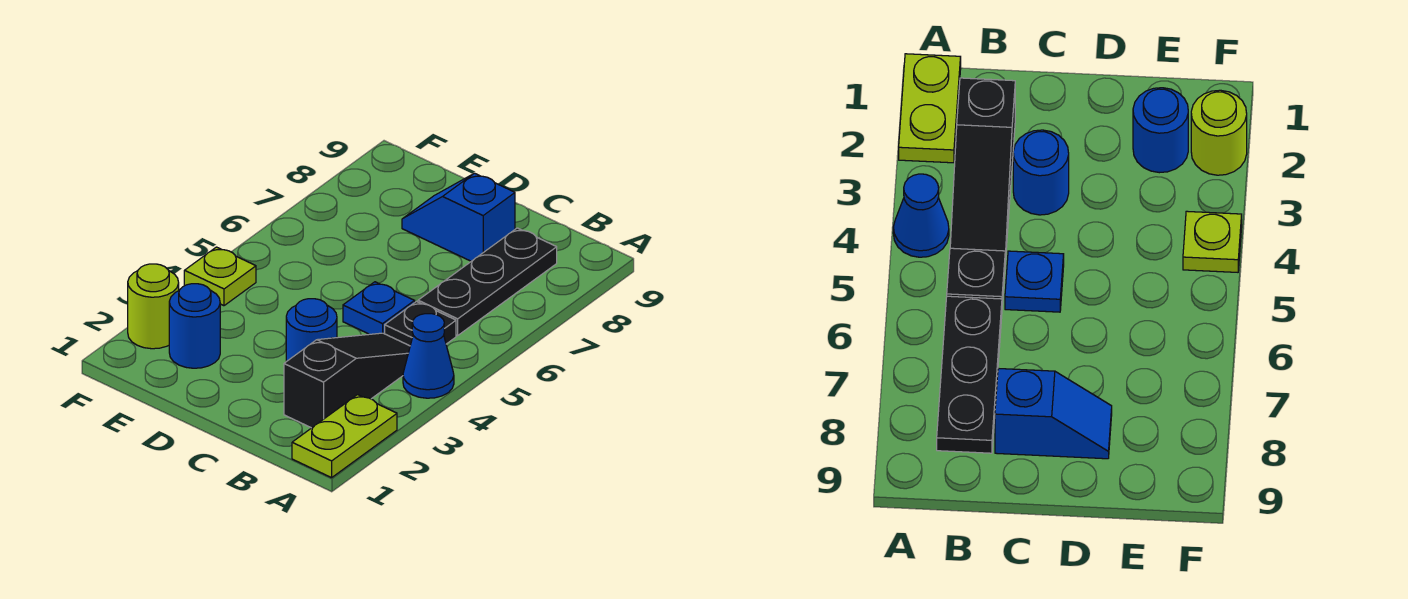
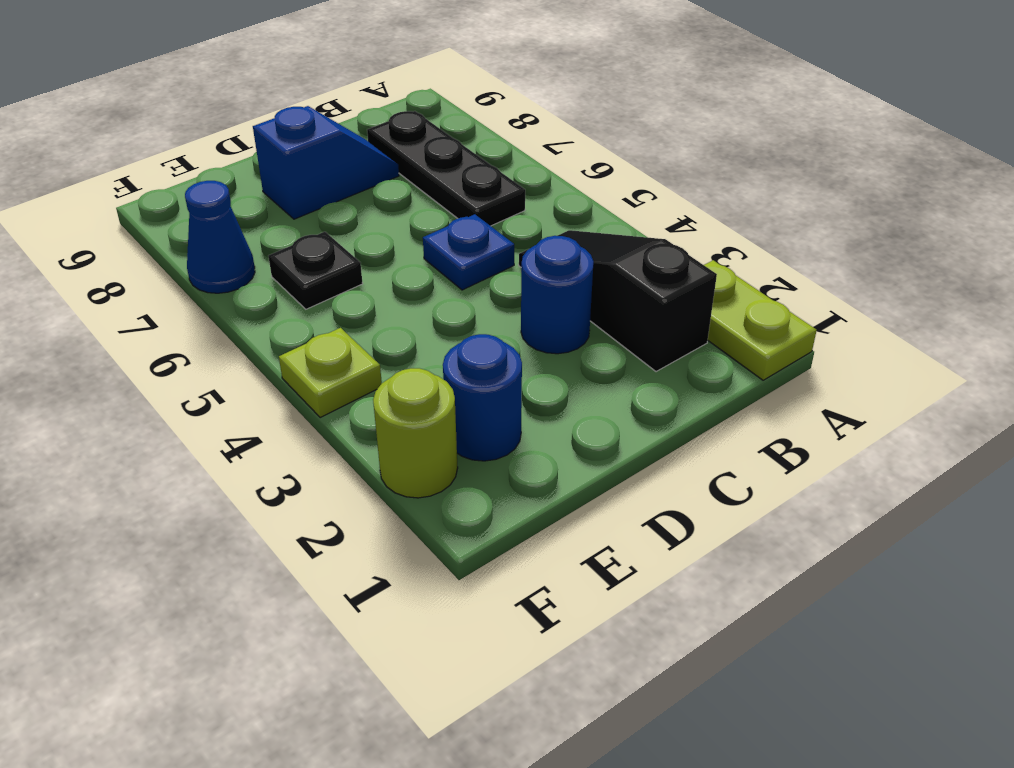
blue cone A4 level 1 -> blue cone F7 level 1
black plate B5 level 1 -> black plate E6 level 1
blue slope C8:D8 level 1 top C -> blue slope C8:D8 level 1 top D

